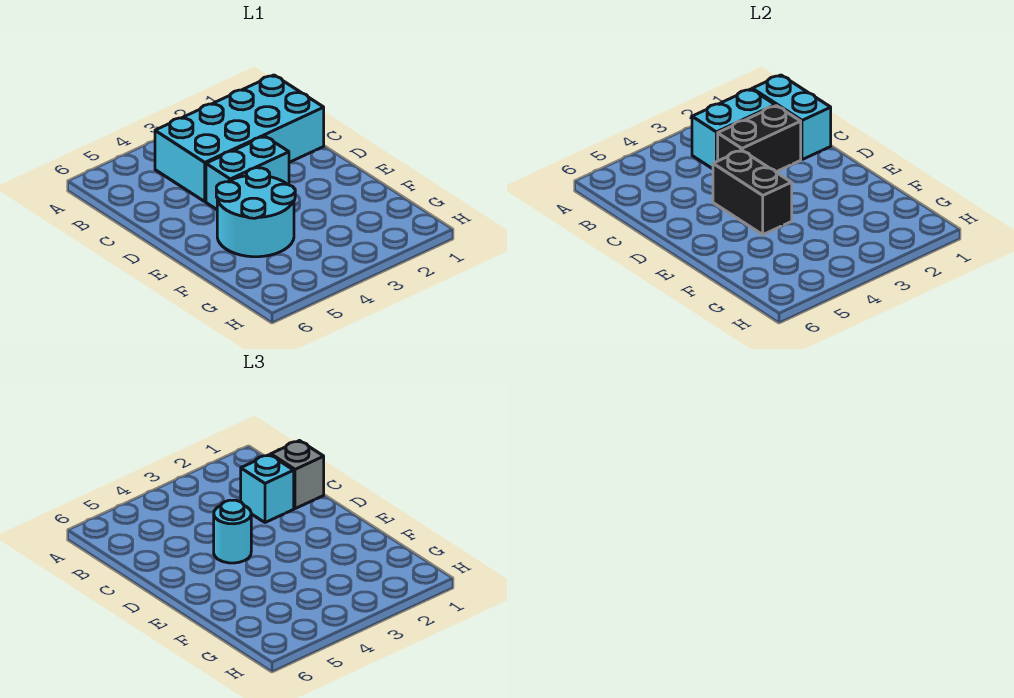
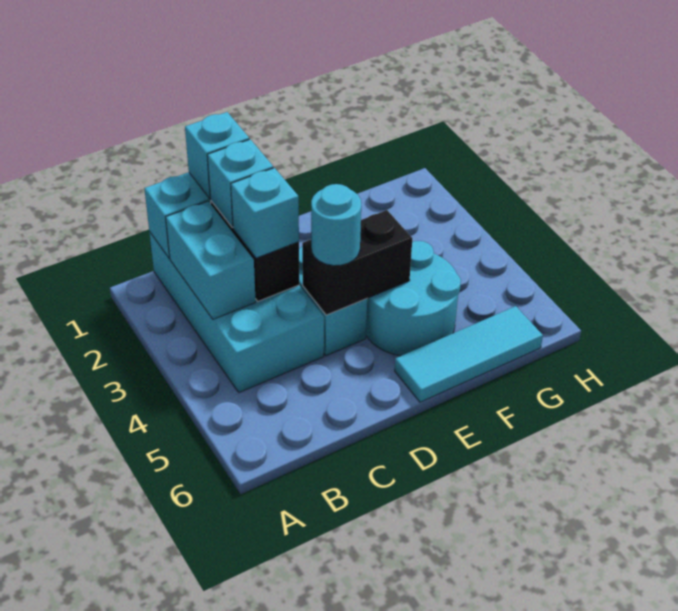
grey brick C1 level 3 -> cyan brick C1 level 3
none -> cyan brick C3 level 3
none -> cyan tile E6:G6 level 1

